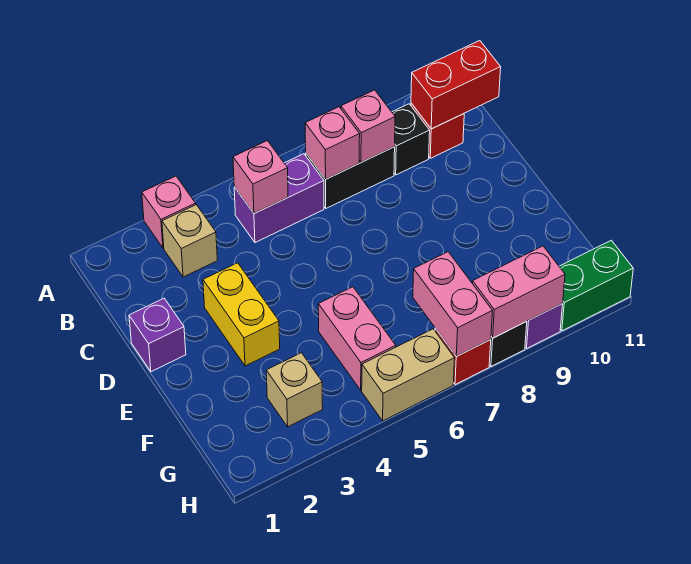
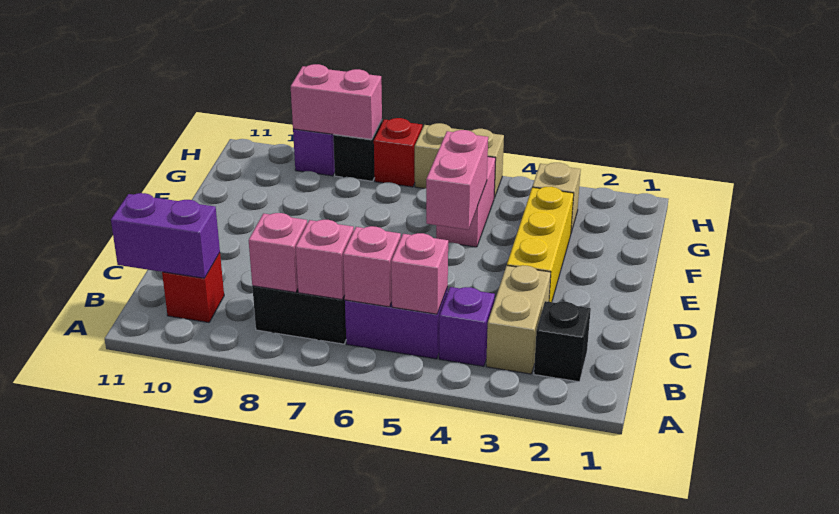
pink brick A3 level 1 -> pink brick B6 level 2
tan brick B3 level 1 -> tan brick B3:C3 level 1
black brick B9 level 1 -> black brick B2 level 1
red brick B10:B11 level 2 -> purple brick B10:B11 level 2
purple brick D1 level 1 -> purple brick B4 level 1
yellow brick D3:E3 level 1 -> yellow brick D3:F3 level 1
pink brick G7:H7 level 2 -> pink brick E5:F5 level 2
green brick H10:H11 level 1 -> none

